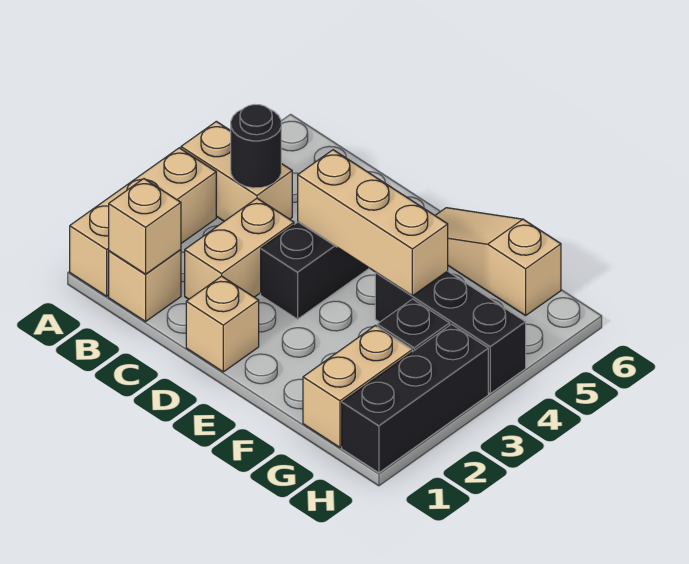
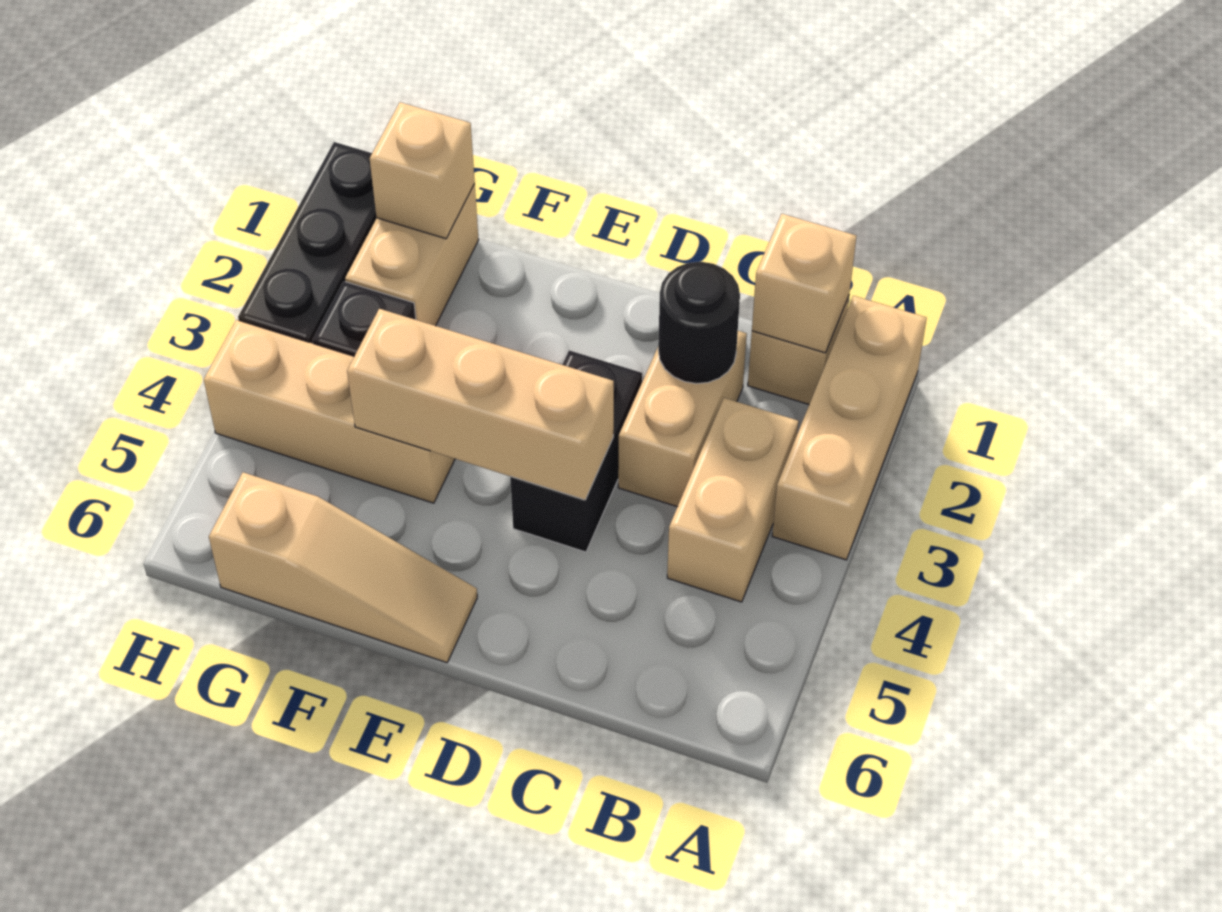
tan brick A4:B4 level 1 -> tan brick B3:B4 level 1
black round brick B4 level 2 -> black round brick C2 level 2
tan brick D1 level 1 -> tan brick G1 level 2
black brick F4:H4 level 1 -> tan brick F4:H4 level 1

